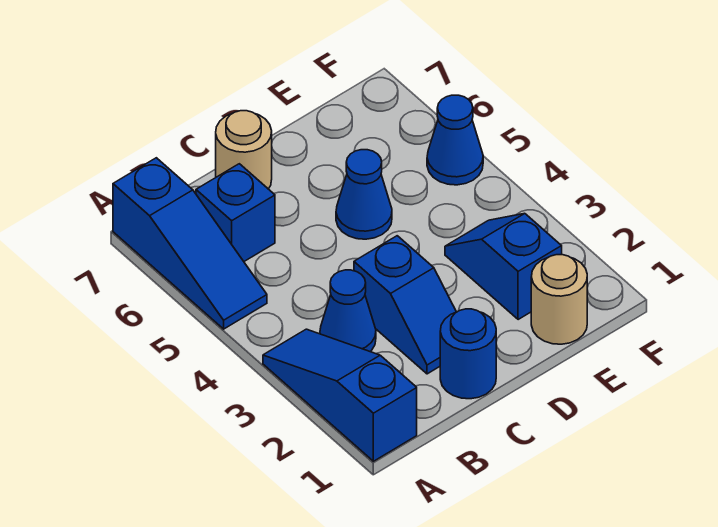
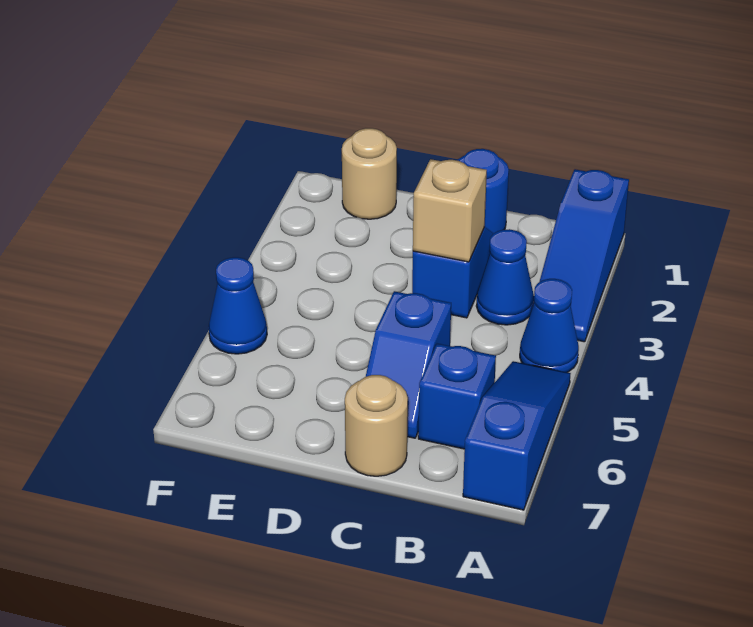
none -> tan brick C3 level 2
blue cone D5 level 1 -> blue cone A4 level 1
blue slope E2:E3 level 1 top 2 -> blue slope C5:C6 level 1 top 5

